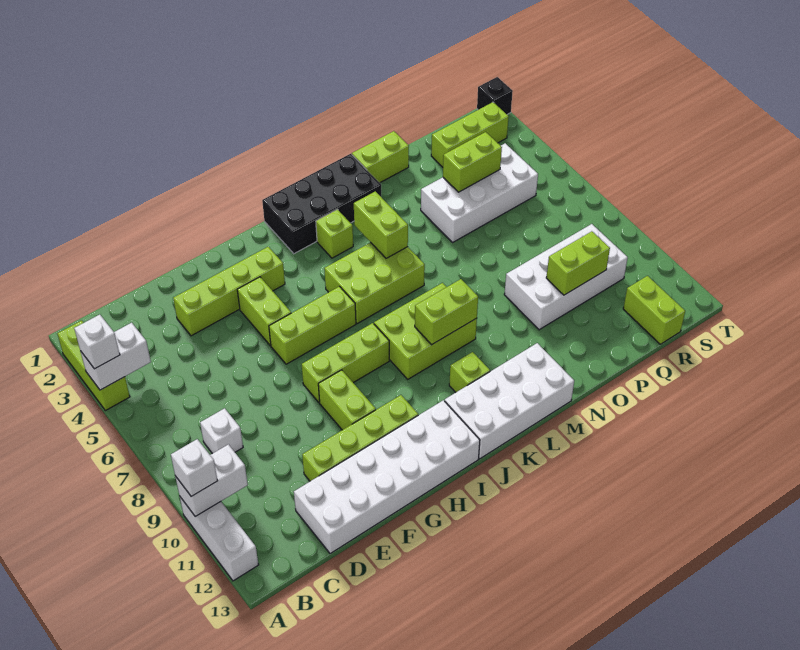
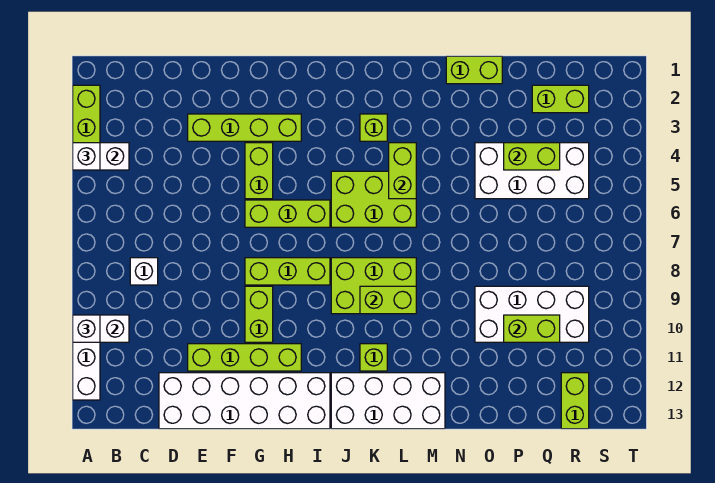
black brick J1:M2 level 1 -> none
lime brick Q2:S2 level 1 -> lime brick Q2:R2 level 1
black brick T1 level 1 -> none

